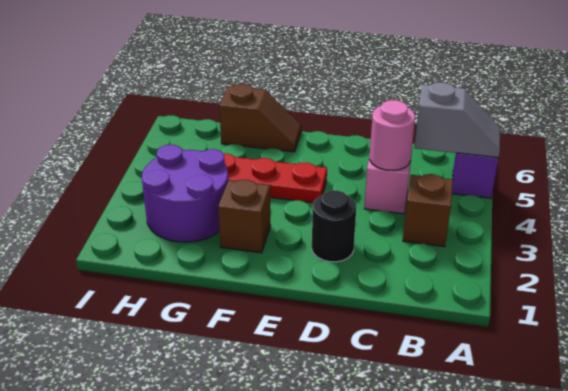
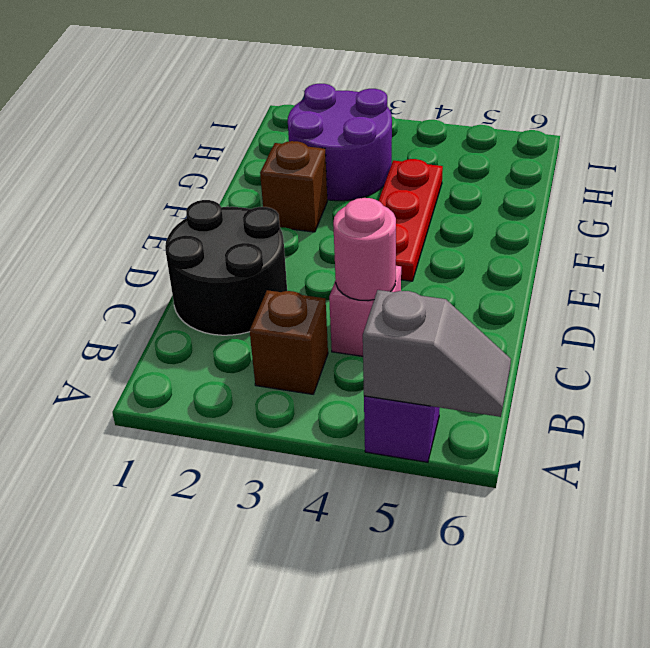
grey slope A5:B5 level 2 top B -> grey slope A5:A6 level 2 top 5
black round brick D2 level 1 -> black round brick C1:D2 level 1
brown slope F6:G6 level 1 top G -> none

